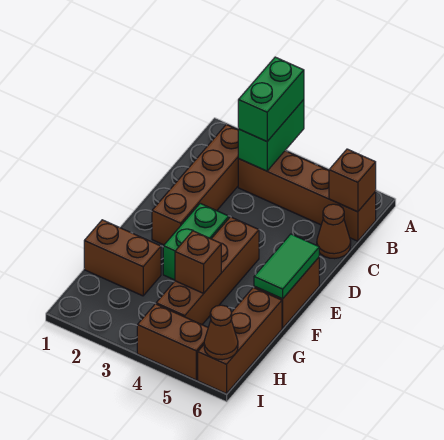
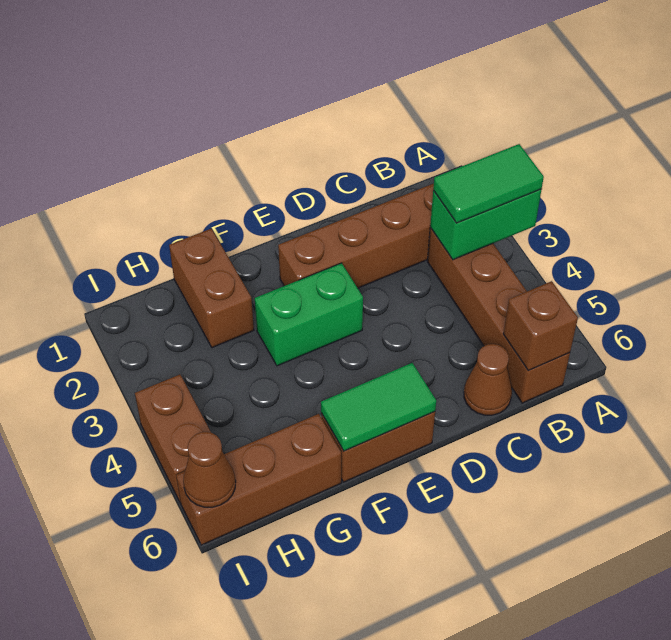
green brick A3:B3 level 3 -> green tile A3:B3 level 3
brown brick E4:H4 level 1 -> none
brown brick G4 level 2 -> none

